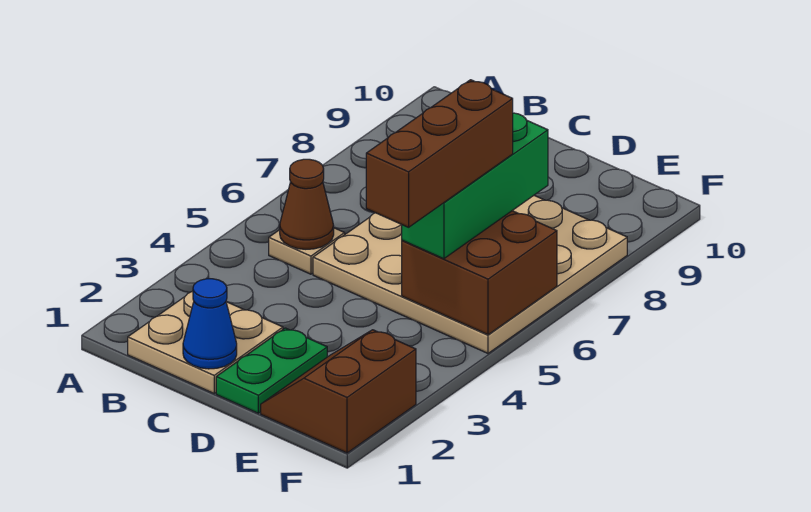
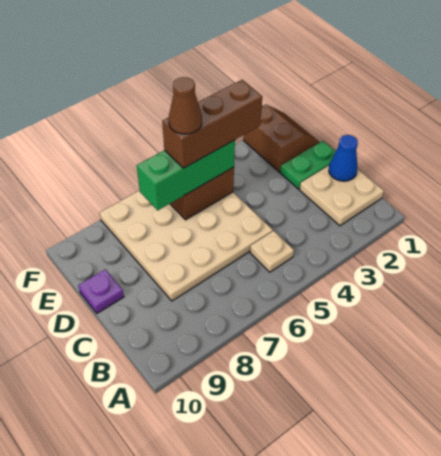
brown cone B5 level 2 -> brown cone E6 level 5
none -> purple plate D10 level 1
brown slope E1:F2 level 1 top F -> brown slope E1:F2 level 1 top 2

